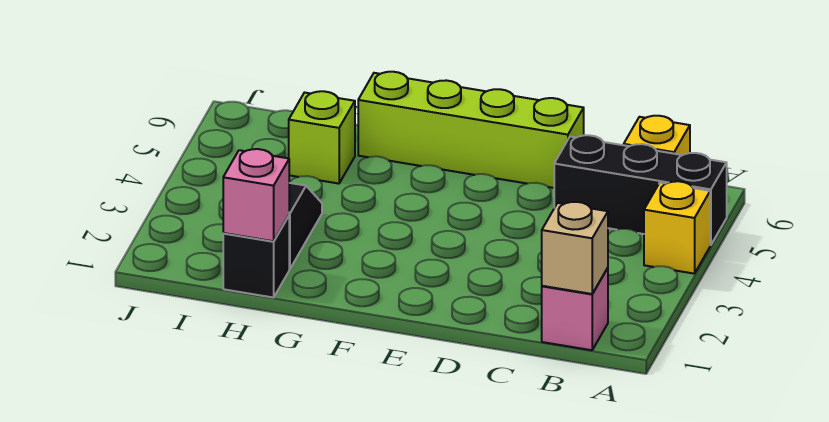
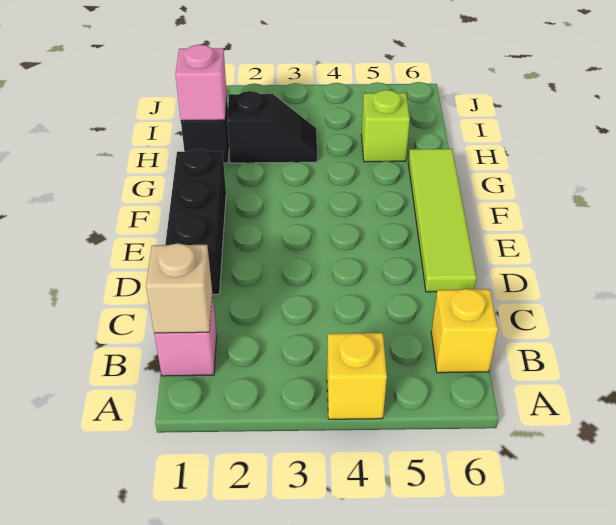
black brick A5:C5 level 1 -> black brick D1:F1 level 1
lime brick D6:G6 level 1 -> lime tile D6:G6 level 1

